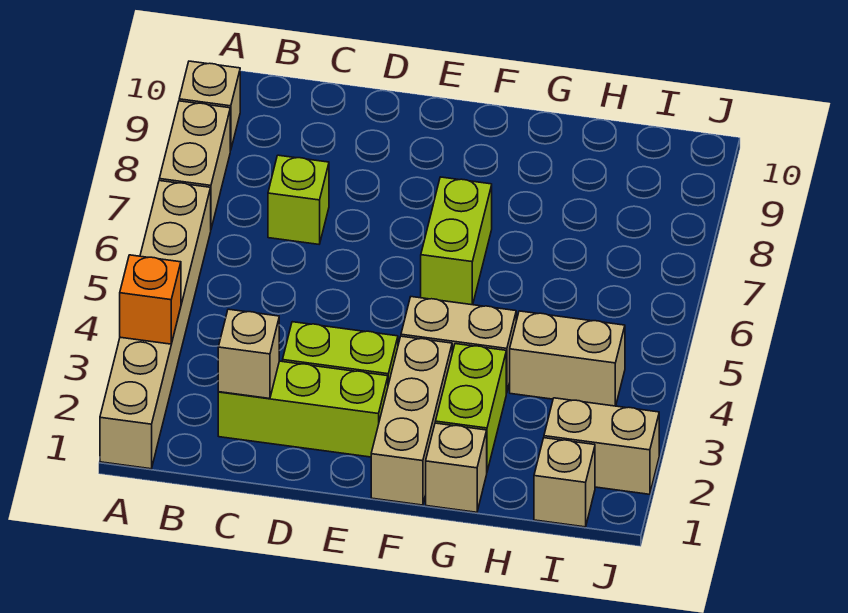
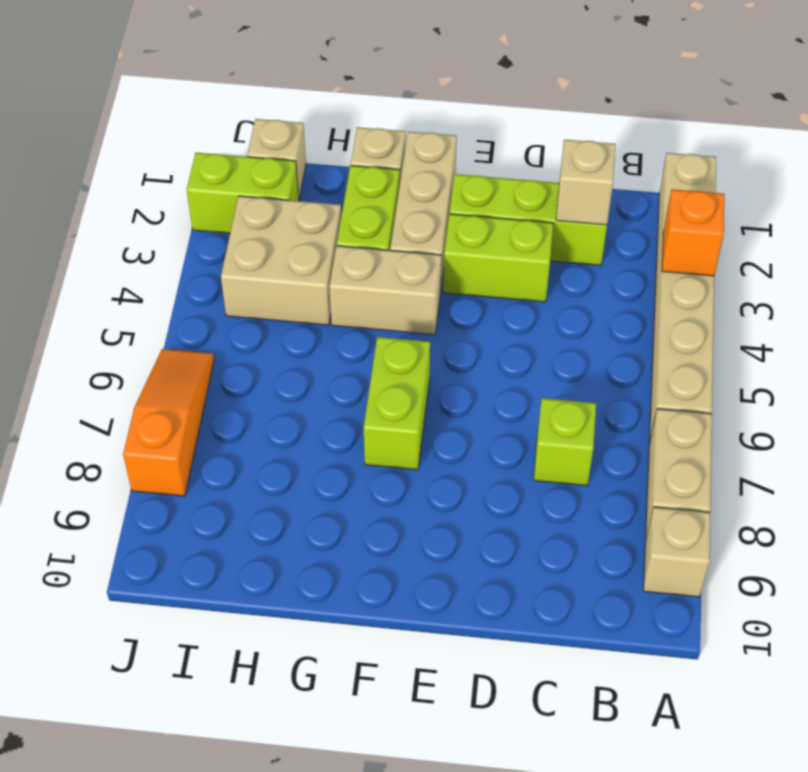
tan brick H4:I4 level 1 -> tan brick H3:I4 level 1
tan brick I2:J2 level 1 -> lime brick I2:J2 level 1
none -> orange slope J6:J8 level 1 top 8

